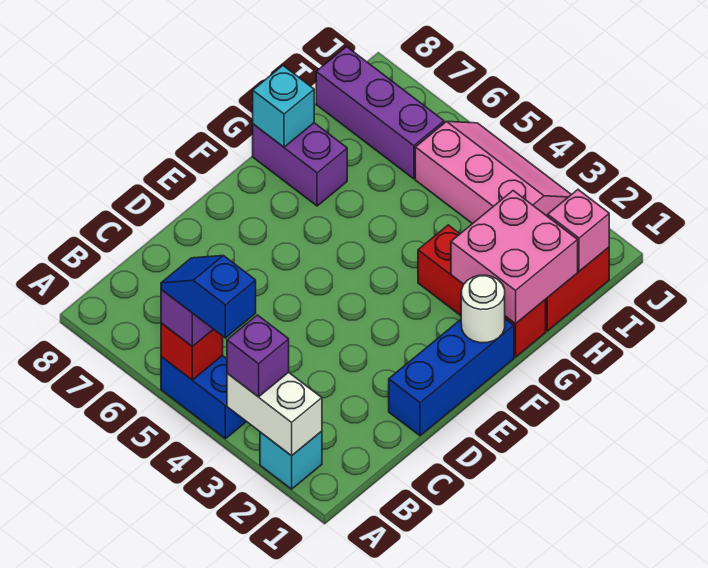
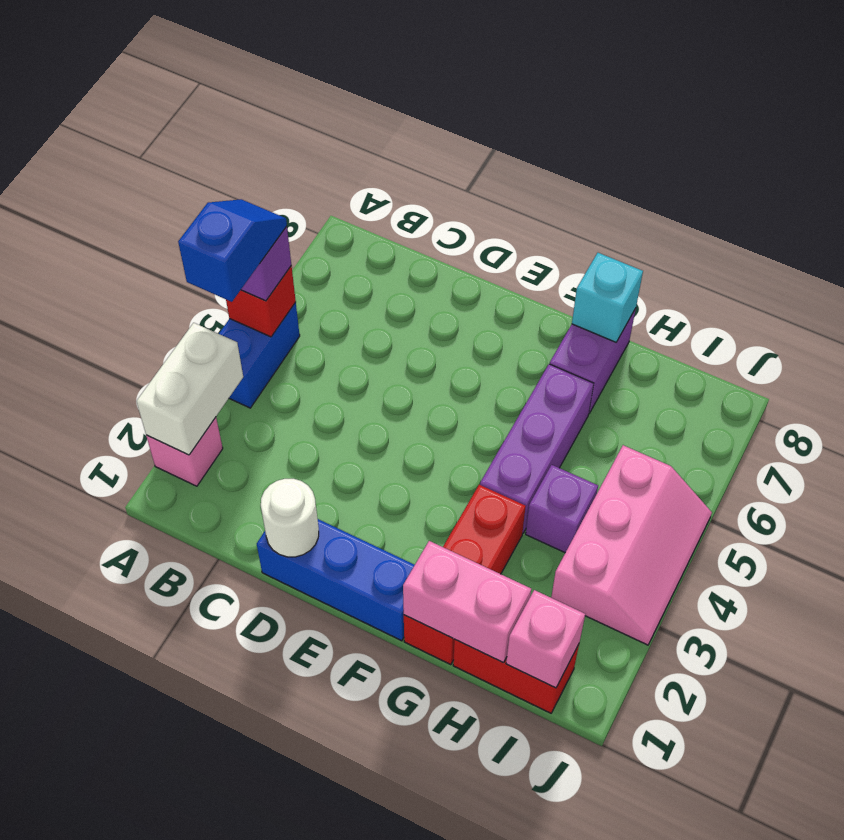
cyan brick A2 level 1 -> pink brick A2 level 1
purple brick A3 level 3 -> purple brick H4 level 1
white round brick F1 level 2 -> white round brick D1 level 2
pink brick G1:H2 level 2 -> pink brick G1:H1 level 2
purple brick I6:I8 level 1 -> purple brick G4:G6 level 1

